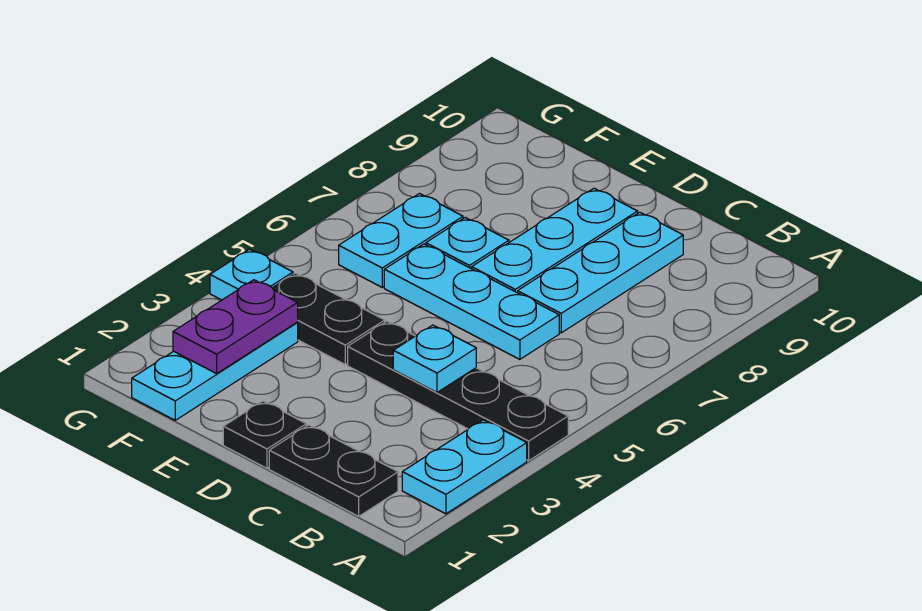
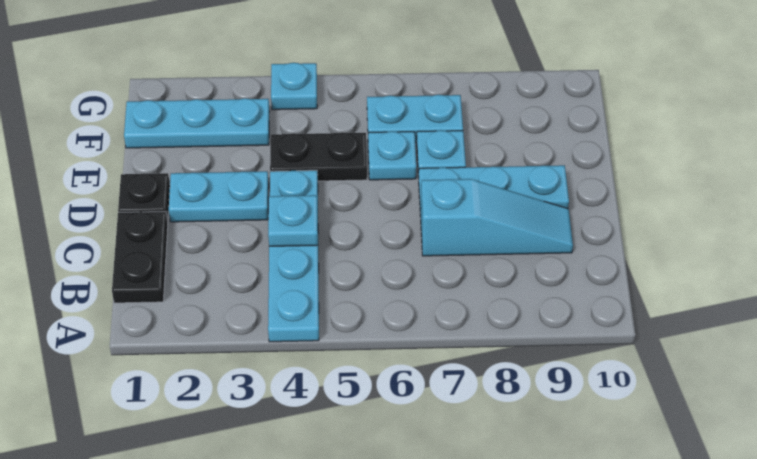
cyan plate A2:A3 level 1 -> cyan plate D2:D3 level 1
black plate A4:D4 level 1 -> cyan plate A4:D4 level 1
cyan plate C6:E6 level 1 -> cyan plate E6 level 1
cyan plate C7:C9 level 1 -> cyan slope C7:C9 level 1 top 7
black plate E4:F4 level 1 -> black plate E4:E5 level 1
purple plate F2:F3 level 2 -> none

